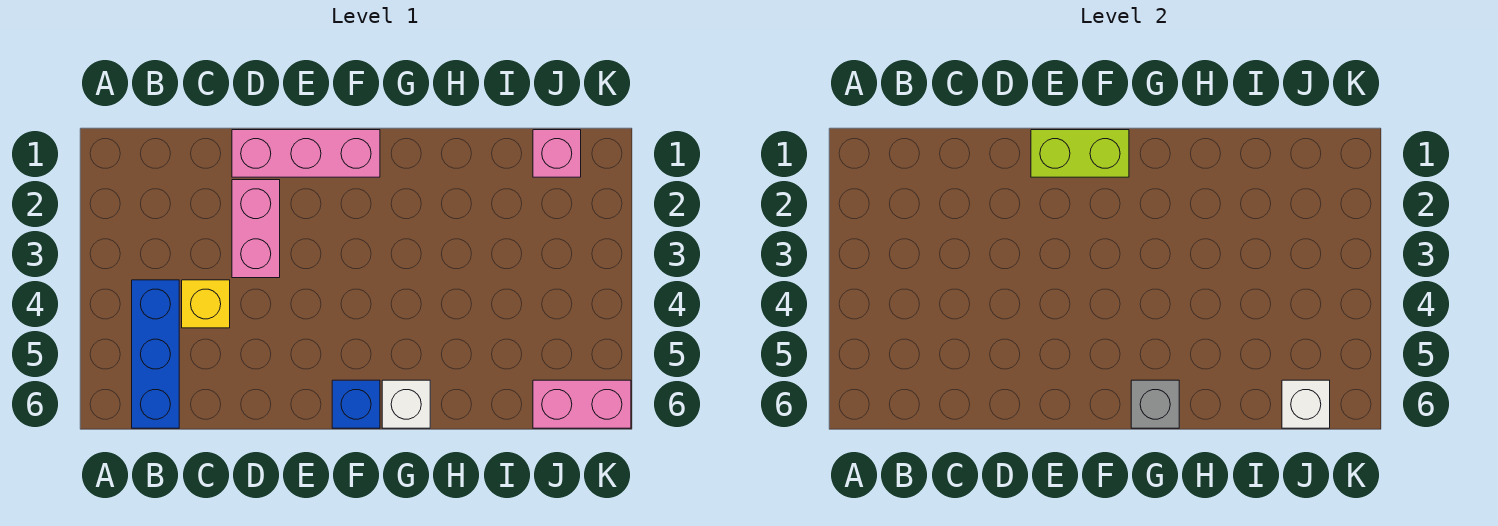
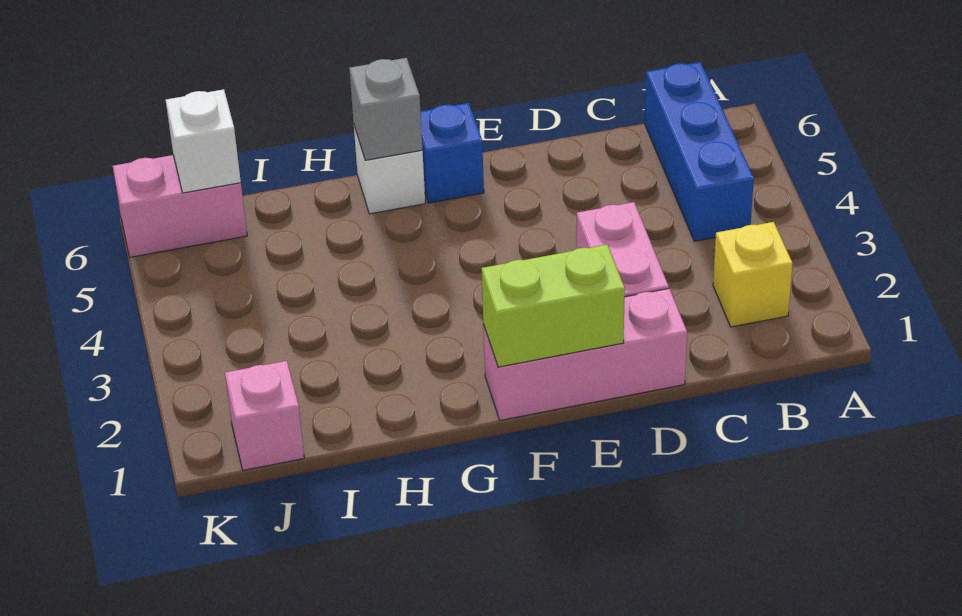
yellow brick C4 level 1 -> yellow brick B2 level 1

